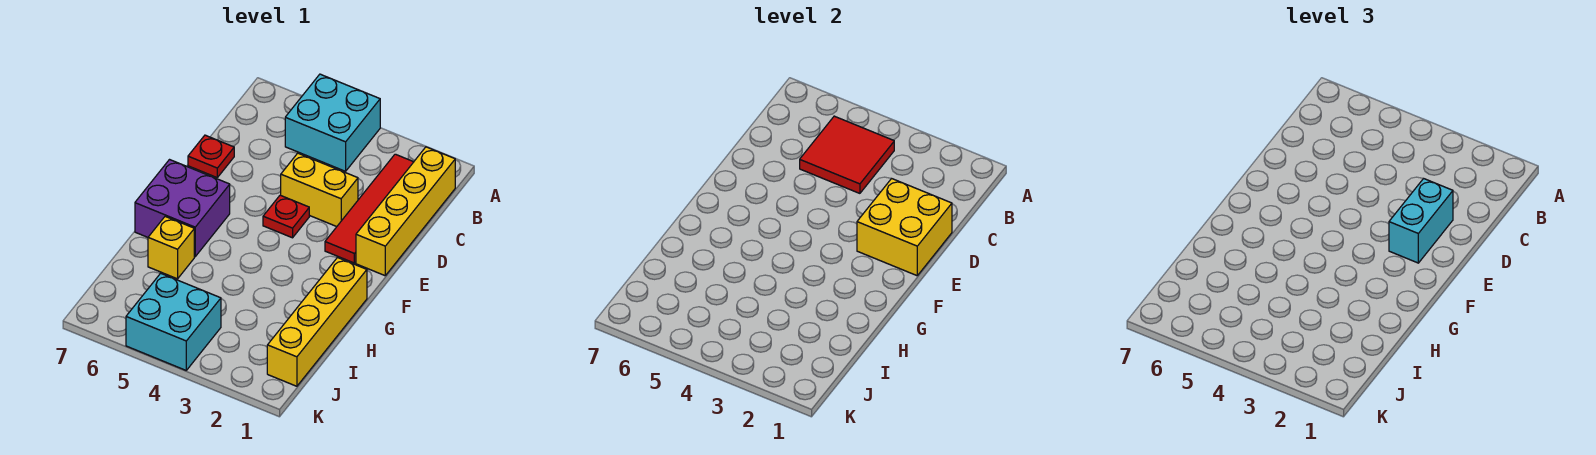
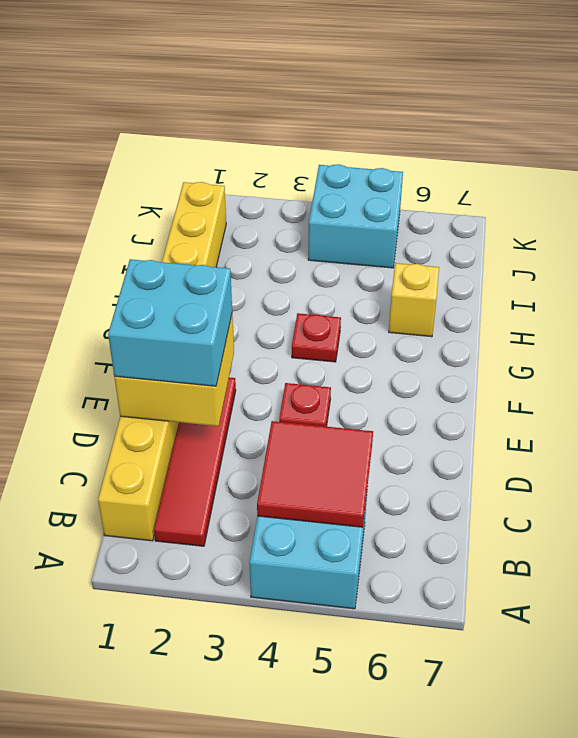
cyan brick D2:E2 level 3 -> cyan brick D1:E2 level 3
yellow brick D3:D4 level 1 -> none
red plate D7 level 1 -> red plate G4 level 1
purple brick F6:G7 level 1 -> none

